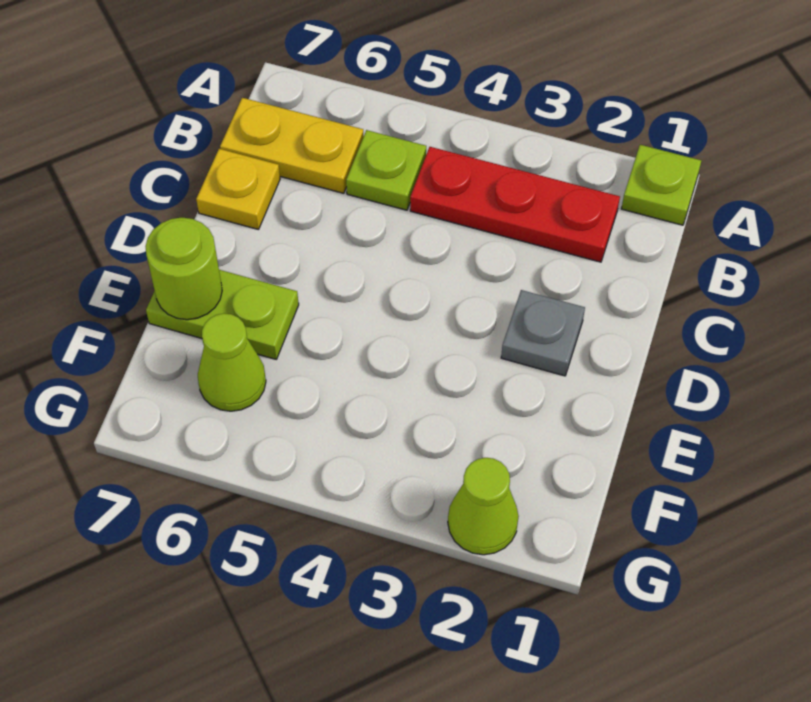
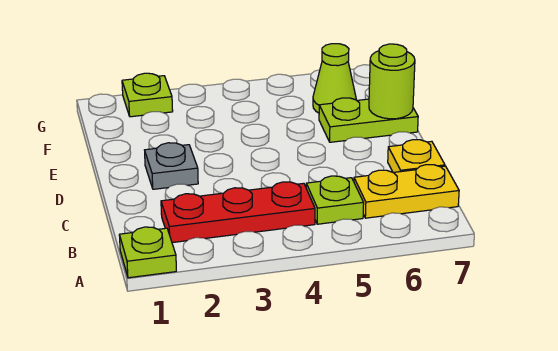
lime cone G2 level 1 -> lime plate G2 level 1

